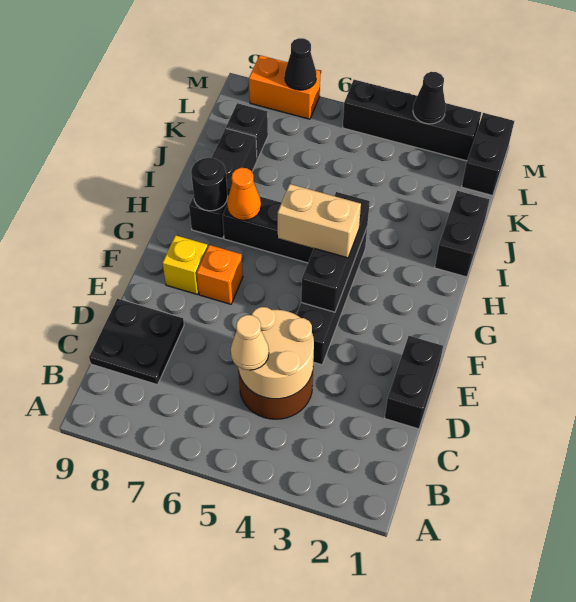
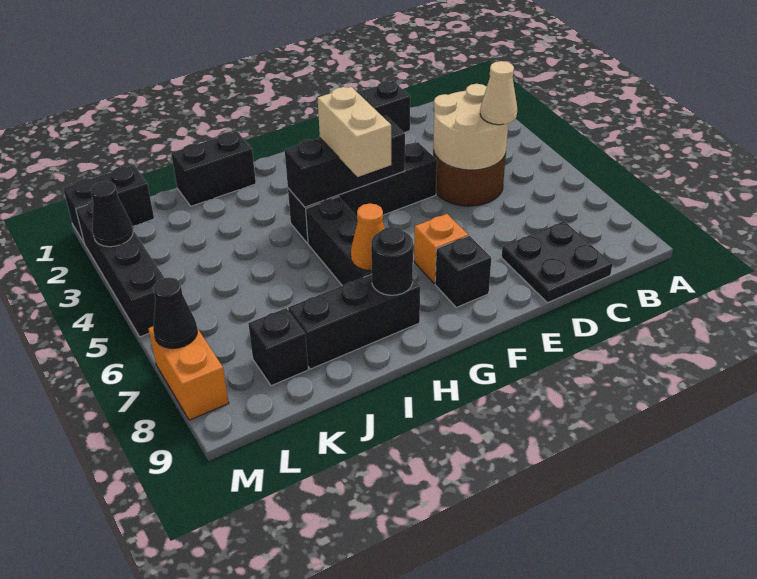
yellow brick F8 level 1 -> black brick F8 level 1

